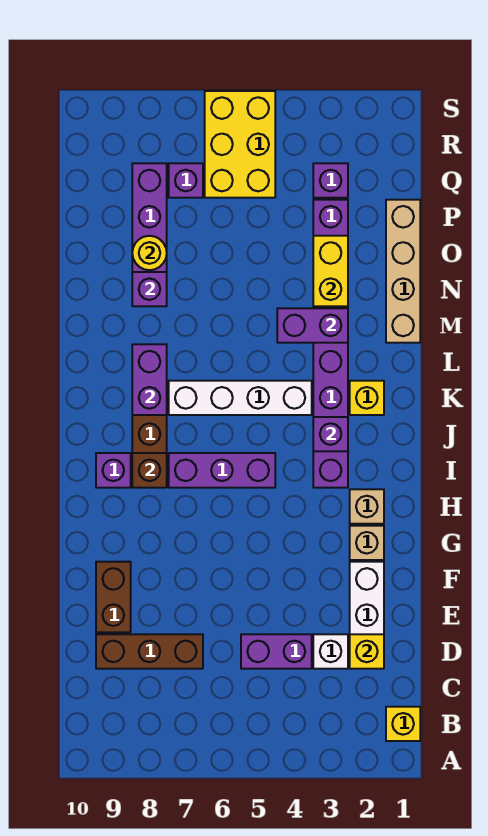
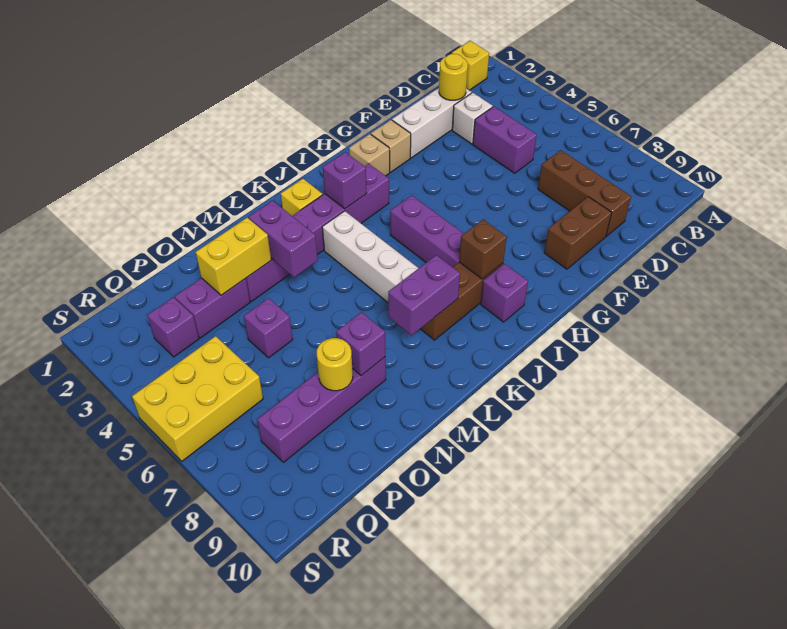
yellow brick D2 level 2 -> yellow round brick D2 level 2
tan brick M1:P1 level 1 -> none
purple brick Q7 level 1 -> purple brick O5 level 1

